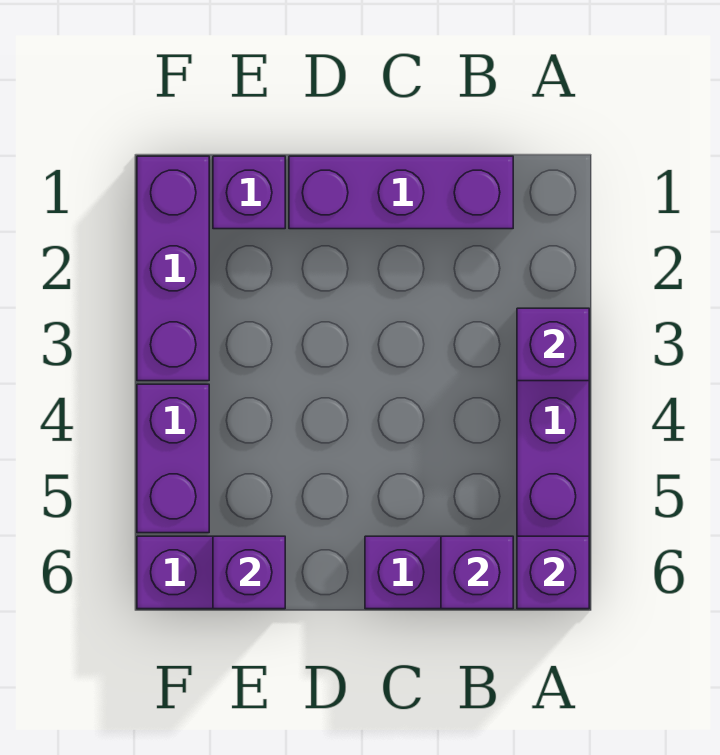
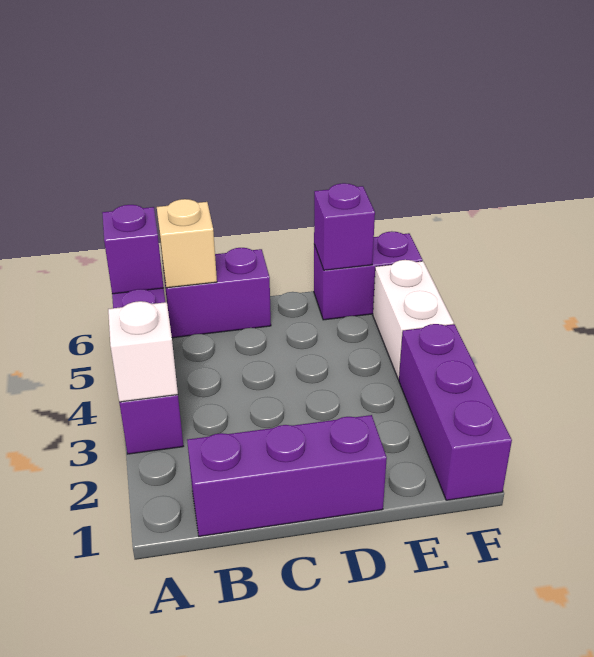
purple brick A3 level 2 -> white brick A3 level 2
purple brick B6 level 2 -> tan brick B6 level 2
purple brick E1 level 1 -> none
purple brick F4:F5 level 1 -> white brick F4:F5 level 1

